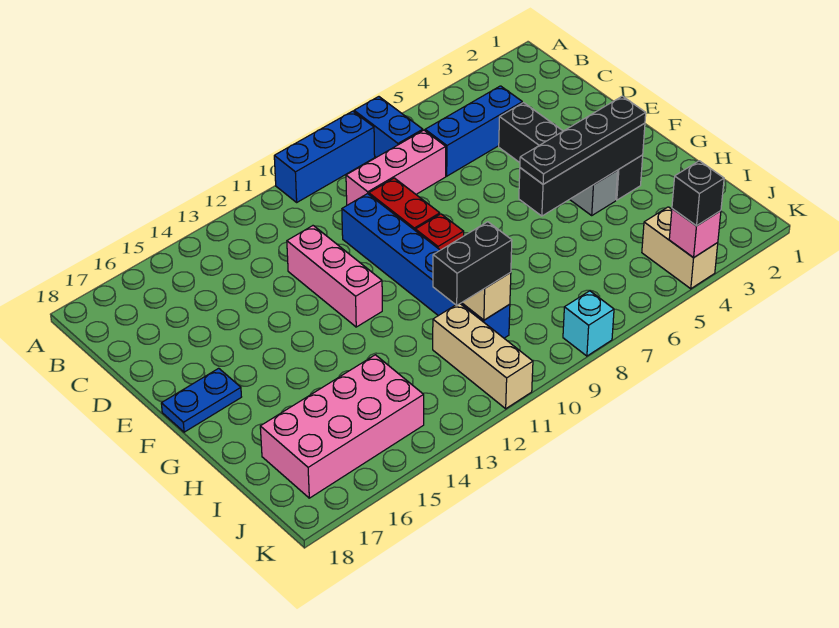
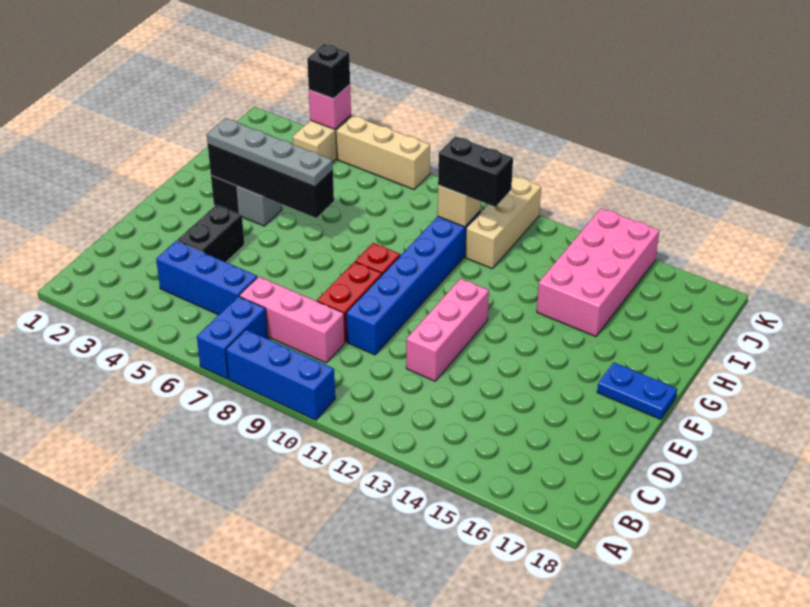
black plate G3:G6 level 3 -> grey plate G3:G6 level 3
pink brick I14:J17 level 1 -> pink brick H14:K15 level 1
none -> tan brick K5:K7 level 1
cyan brick K8 level 1 -> none

